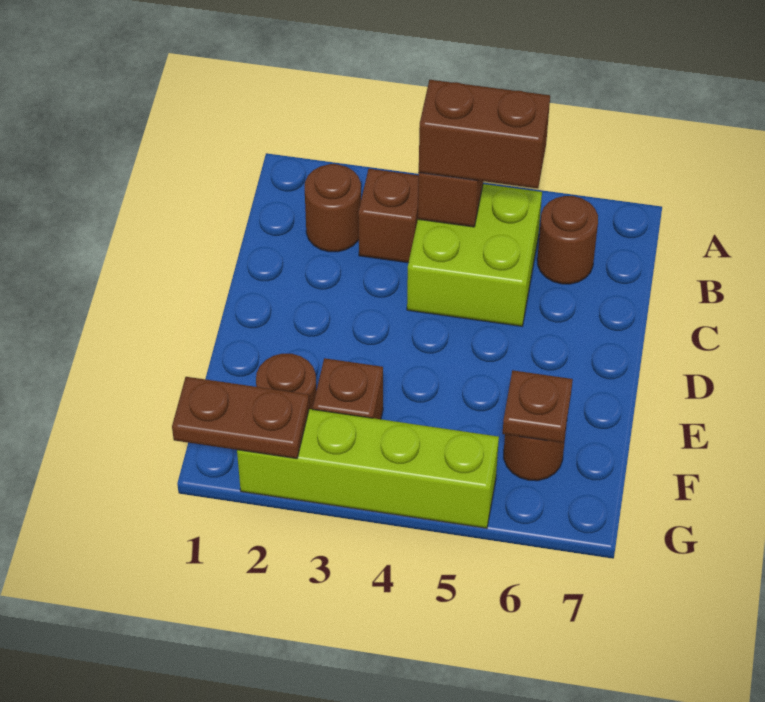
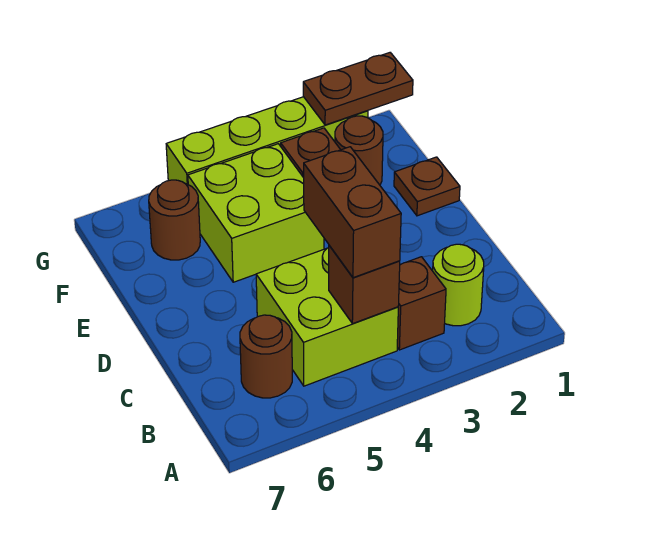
brown round brick B2 level 1 -> lime round brick B2 level 1
brown brick B4:B5 level 3 -> brown brick B4:C4 level 3
none -> lime brick E4:F5 level 1
brown plate F6 level 2 -> brown plate E1 level 1

